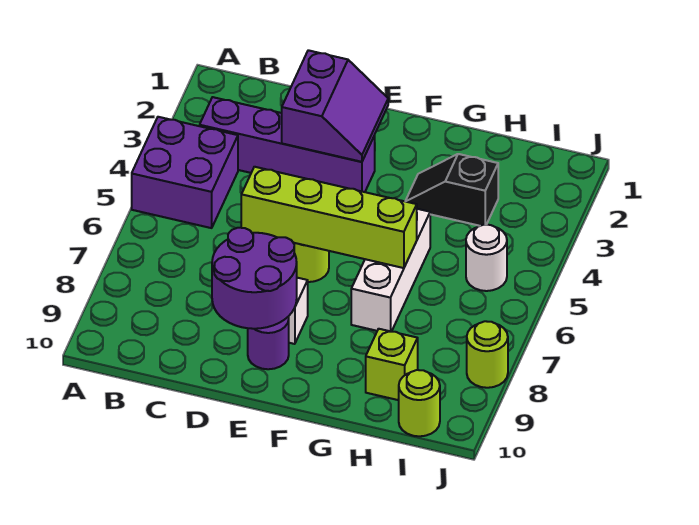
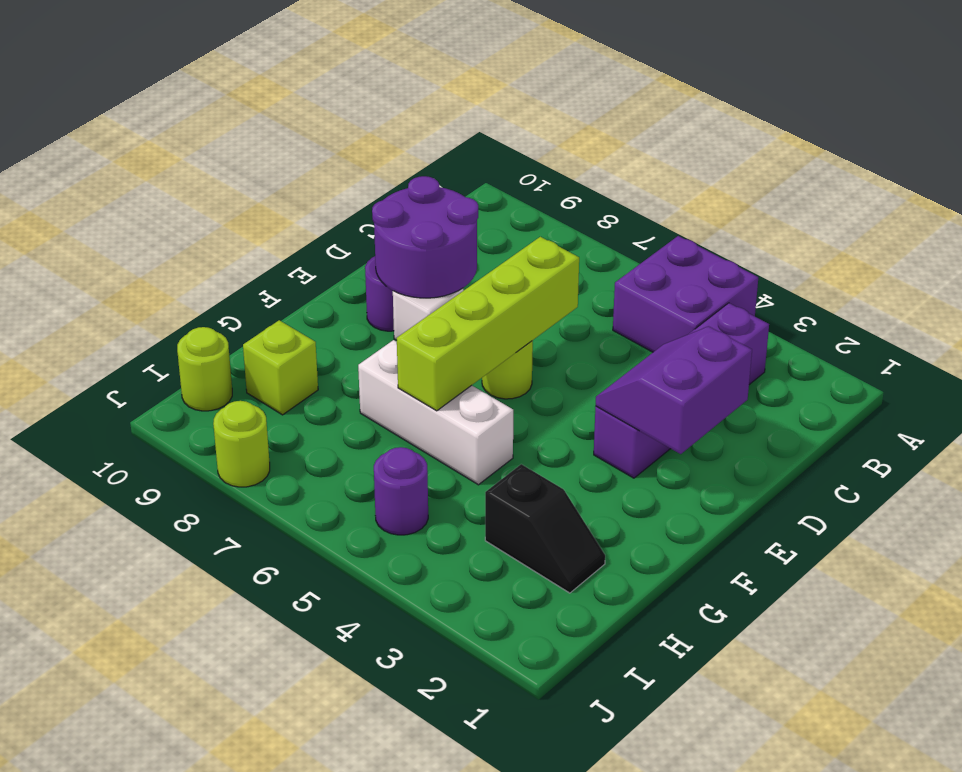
purple slope D2:E3 level 2 top D -> purple slope D2:E3 level 2 top 2
black slope G3:H3 level 1 top H -> black slope H2:H3 level 1 top 3
white round brick I5 level 1 -> purple round brick I5 level 1

